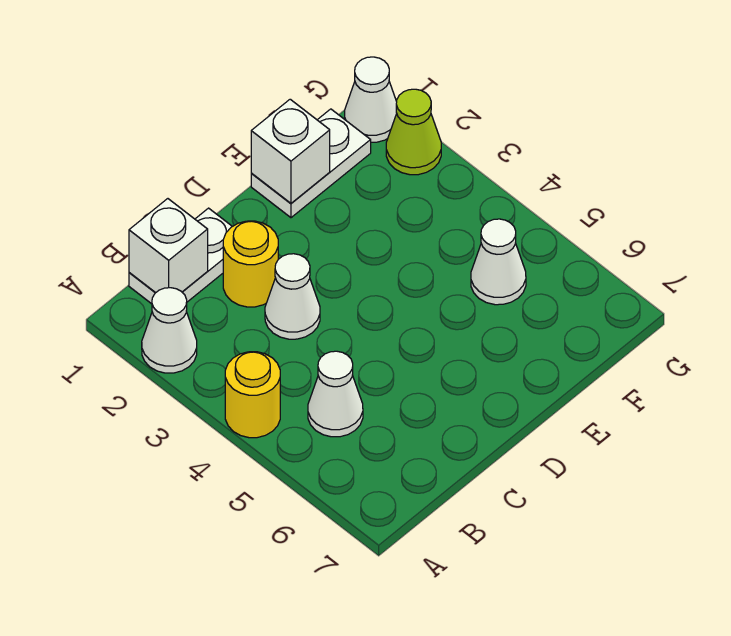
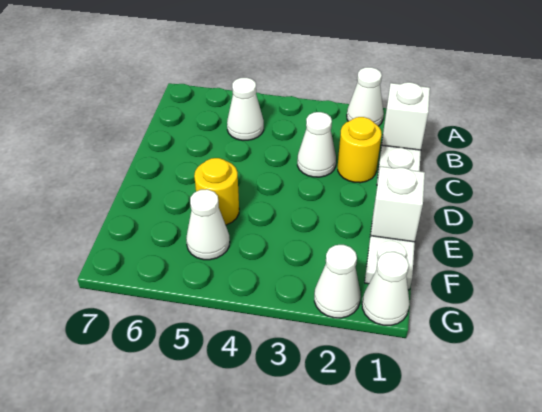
yellow round brick A4 level 1 -> yellow round brick E5 level 1
lime cone G2 level 1 -> white cone G2 level 1

